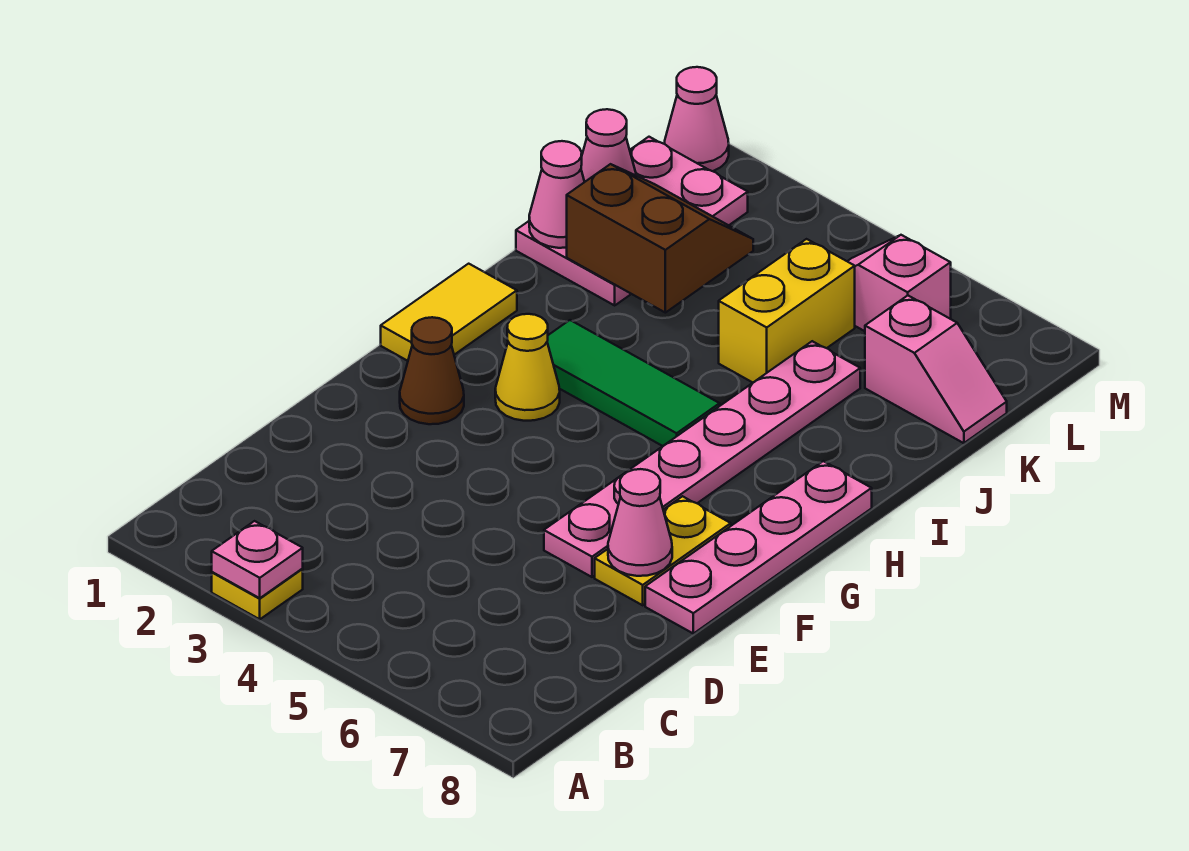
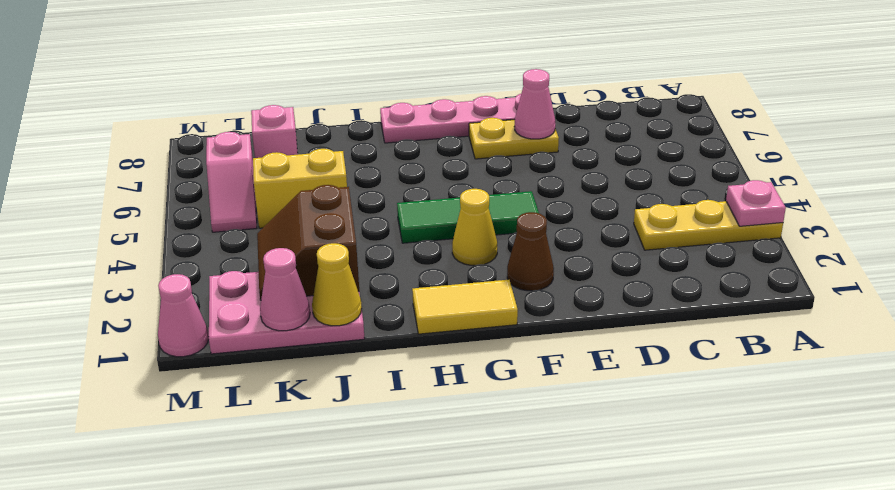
yellow plate A3 level 1 -> yellow plate A3:C3 level 1
pink plate E6:J6 level 1 -> none
green tile H3:H5 level 1 -> green tile F4:H4 level 1
pink cone J1 level 2 -> yellow cone J1 level 2

